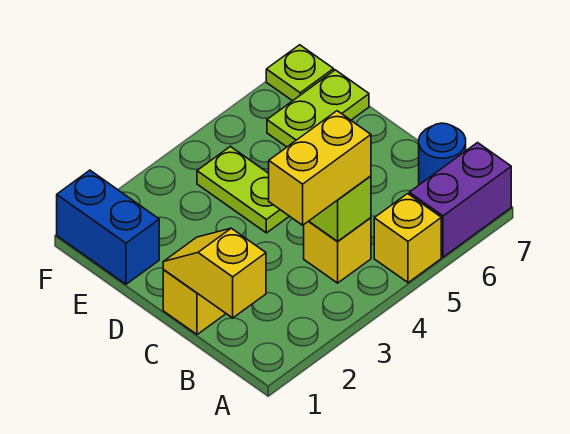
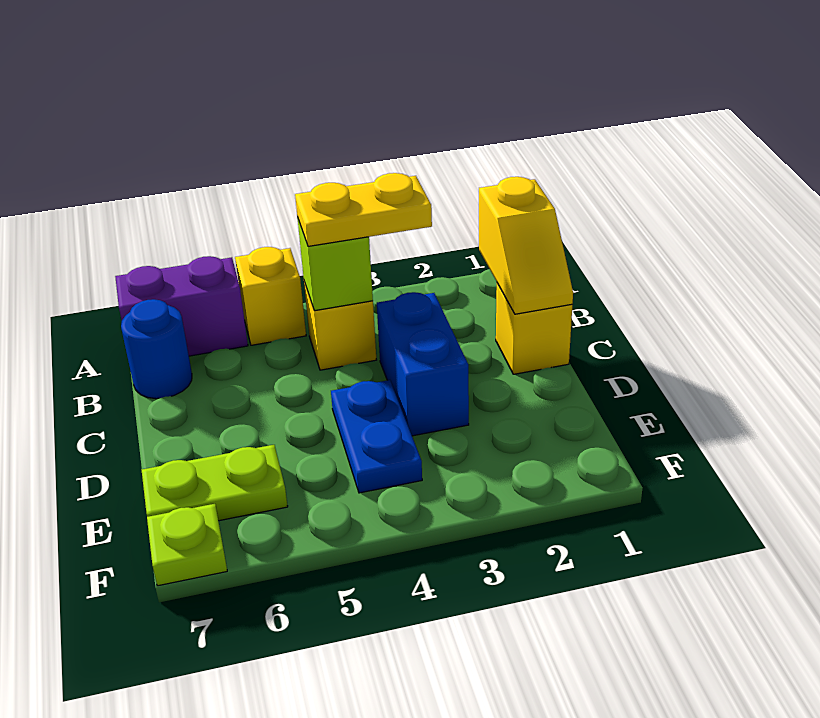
yellow brick B3:B4 level 3 -> yellow plate B3:B4 level 3
lime plate D4:E4 level 1 -> blue plate D4:E4 level 1
blue brick E1:F1 level 1 -> blue brick C3:D3 level 1

